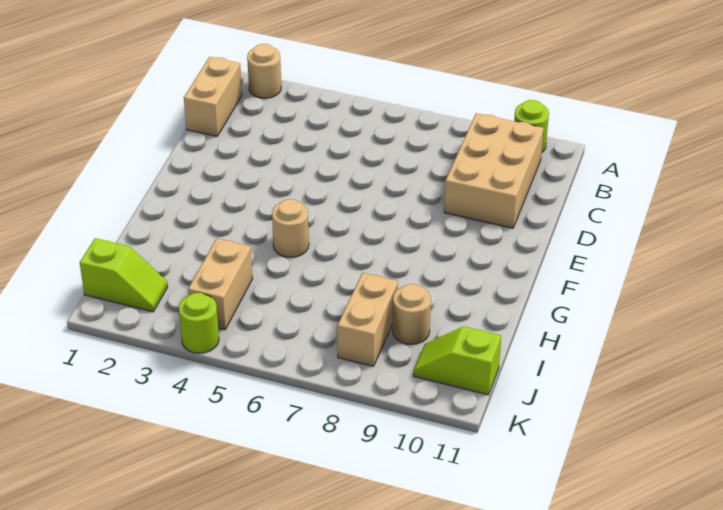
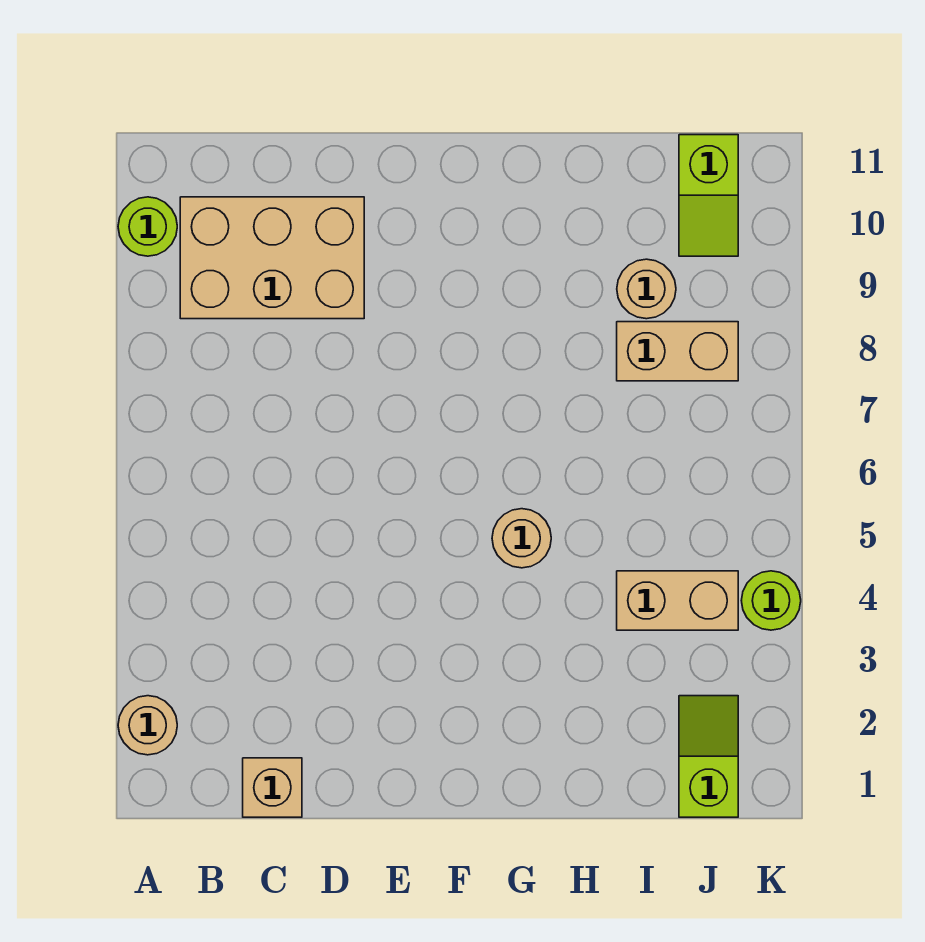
tan brick B1:C1 level 1 -> tan brick C1 level 1

